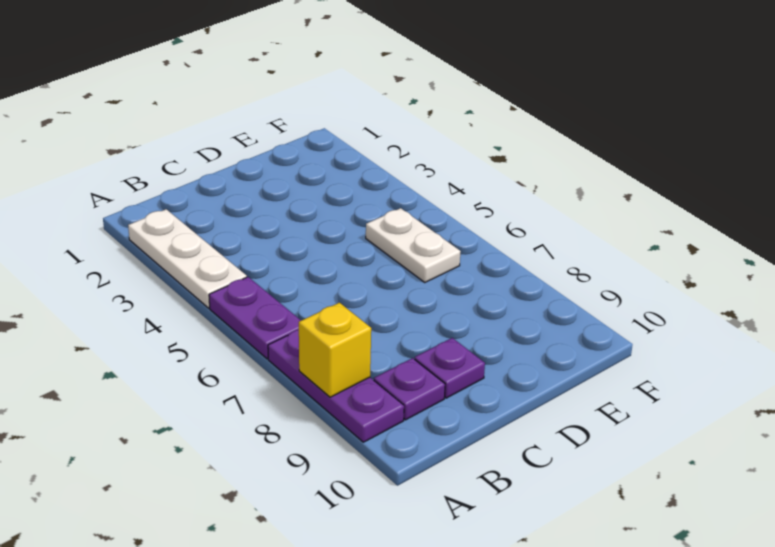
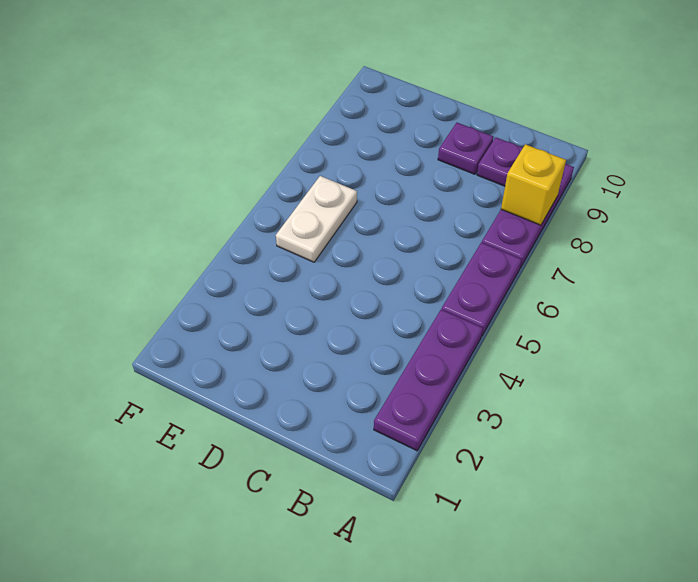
white plate A2:A4 level 1 -> purple plate A2:A4 level 1

